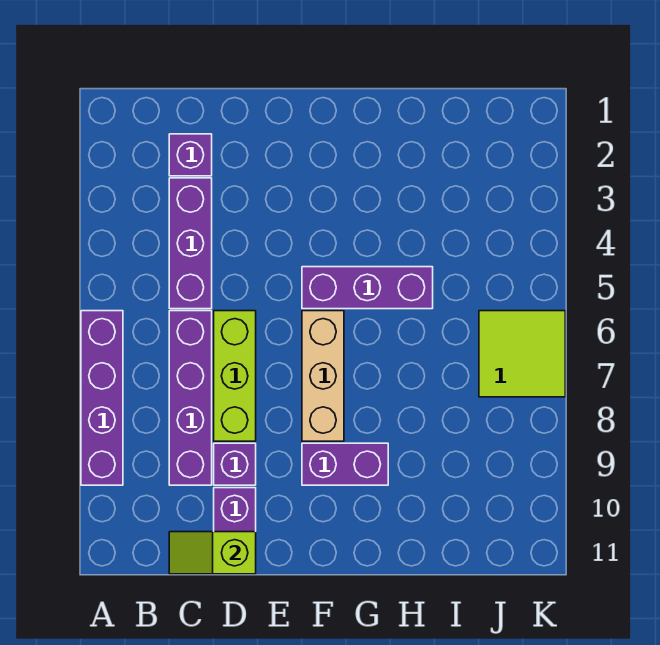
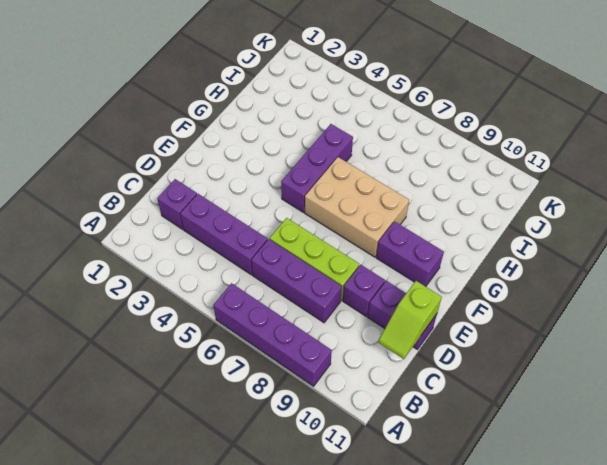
purple brick C6:C9 level 1 -> purple brick C6:C8 level 1
tan brick F6:F8 level 1 -> tan brick F6:G8 level 1
purple brick F9:G9 level 1 -> purple brick F9:F10 level 1
lime tile J6:K7 level 1 -> none

